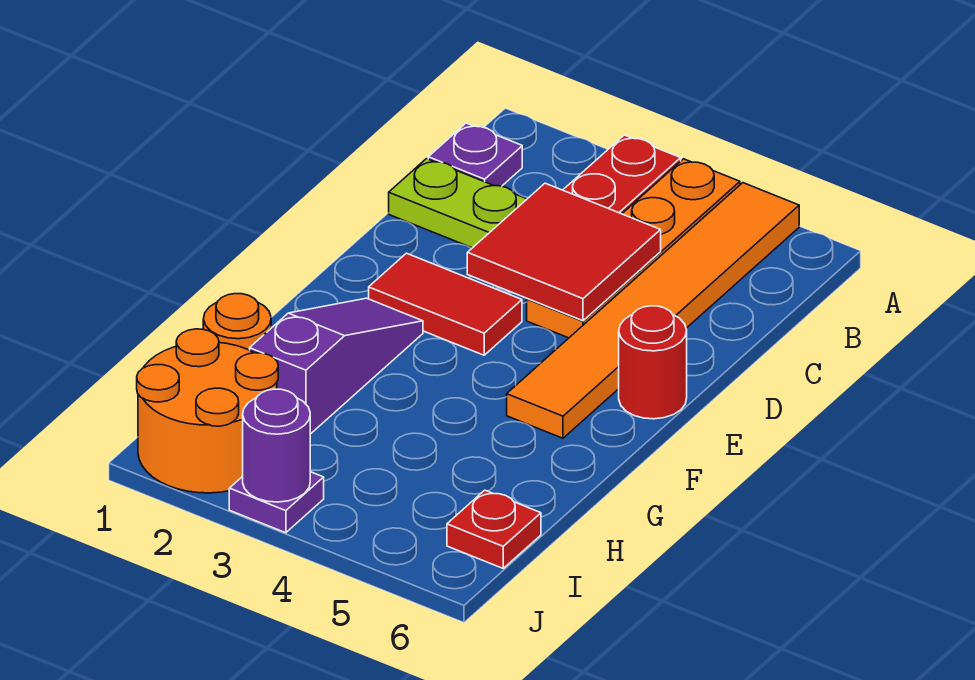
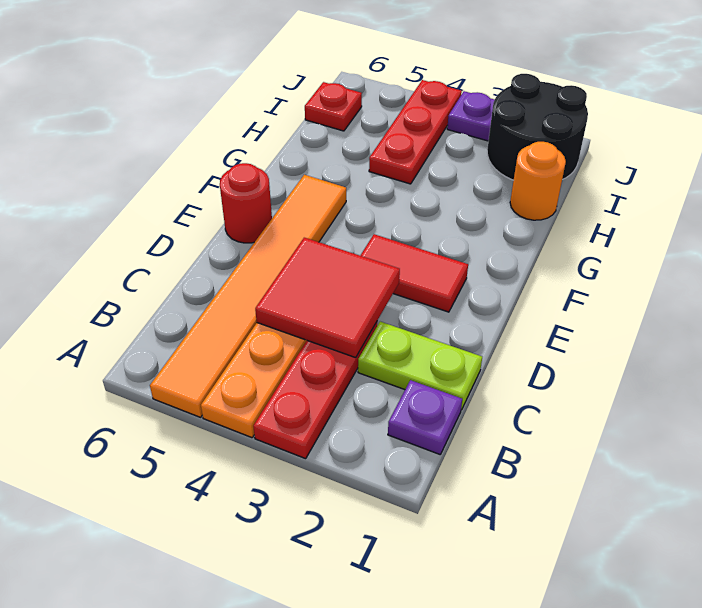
purple slope F2:H2 level 1 top H -> none
none -> red plate H4:J4 level 1
orange round brick I1:J2 level 1 -> black round brick I1:J2 level 1
purple round brick J3 level 2 -> none

